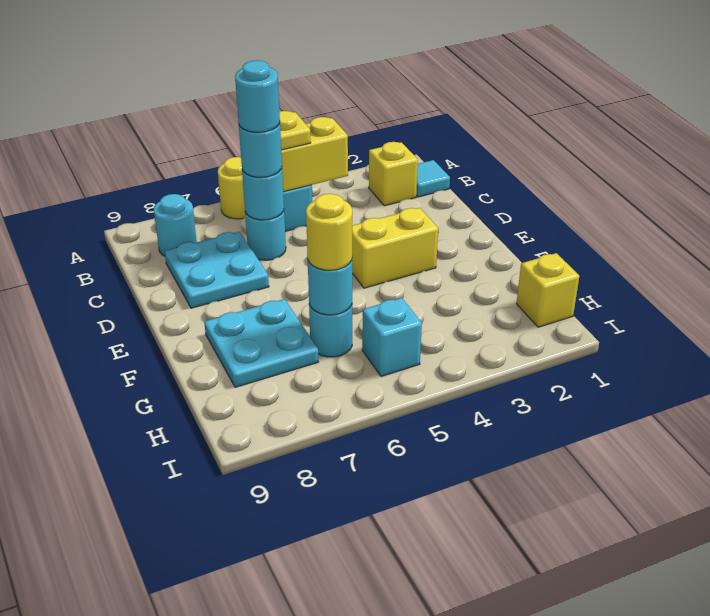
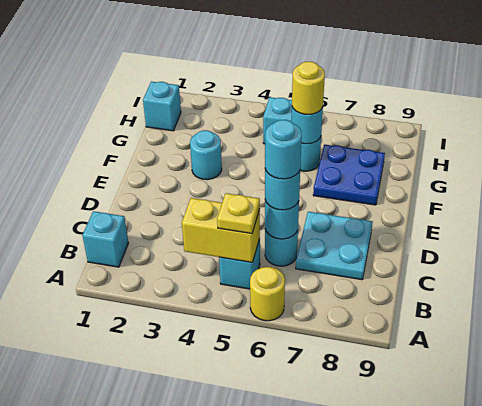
cyan tile B1 level 1 -> cyan brick B1 level 1
yellow brick B2 level 1 -> none
cyan round brick B8 level 1 -> cyan round brick F3 level 1
yellow brick E3:E4 level 1 -> none
cyan plate F7:G8 level 1 -> blue plate F7:G8 level 1
yellow brick H1 level 1 -> cyan brick H1 level 1

